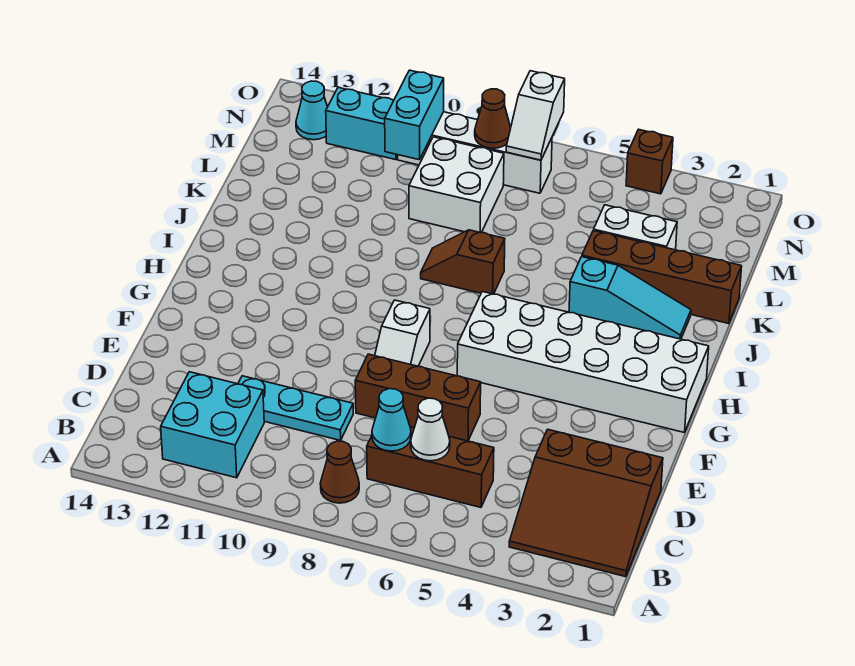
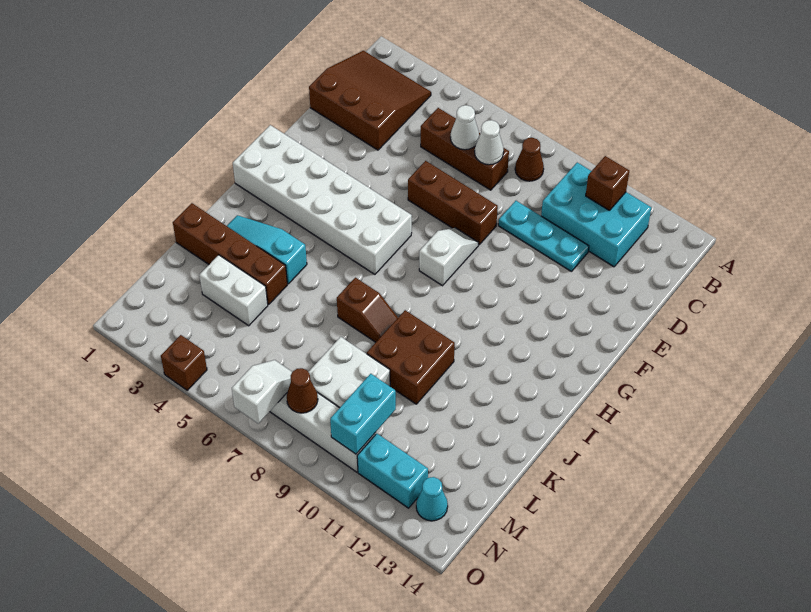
cyan brick B11:C12 level 1 -> cyan brick B10:C12 level 1
none -> brown brick B11 level 2
cyan cone C7 level 2 -> white cone C7 level 2
none -> brown brick J9:K10 level 1

